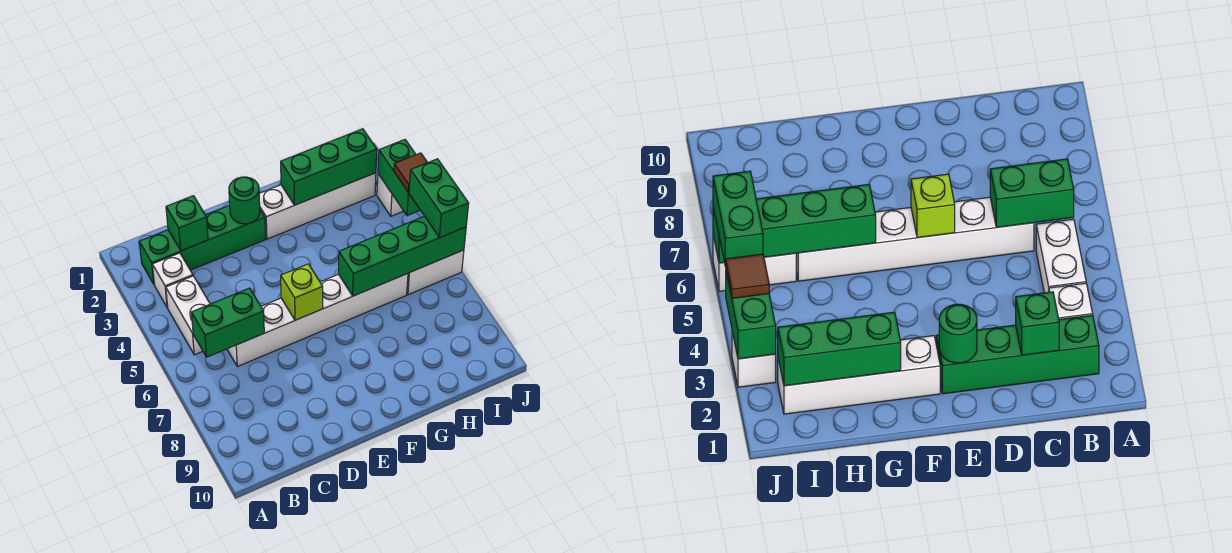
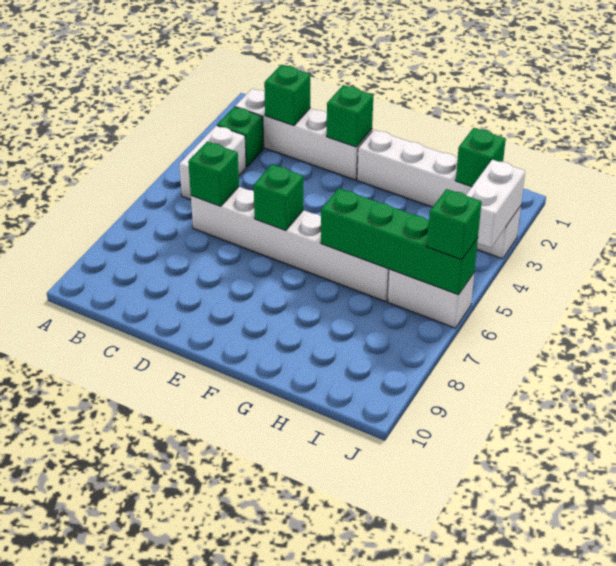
green brick B2:E2 level 1 -> white brick B2:E2 level 1
white brick B3 level 1 -> green brick B3 level 1
green brick B6:C6 level 2 -> green brick C6 level 2
green round brick E2 level 2 -> green brick E2 level 2
lime brick E6 level 2 -> green brick E6 level 2
green brick G2:I2 level 2 -> green brick I2 level 2
green brick J3:J4 level 2 -> white brick J3:J4 level 2
brown tile J4 level 3 -> none
green brick J5:J6 level 3 -> green brick J6 level 3

